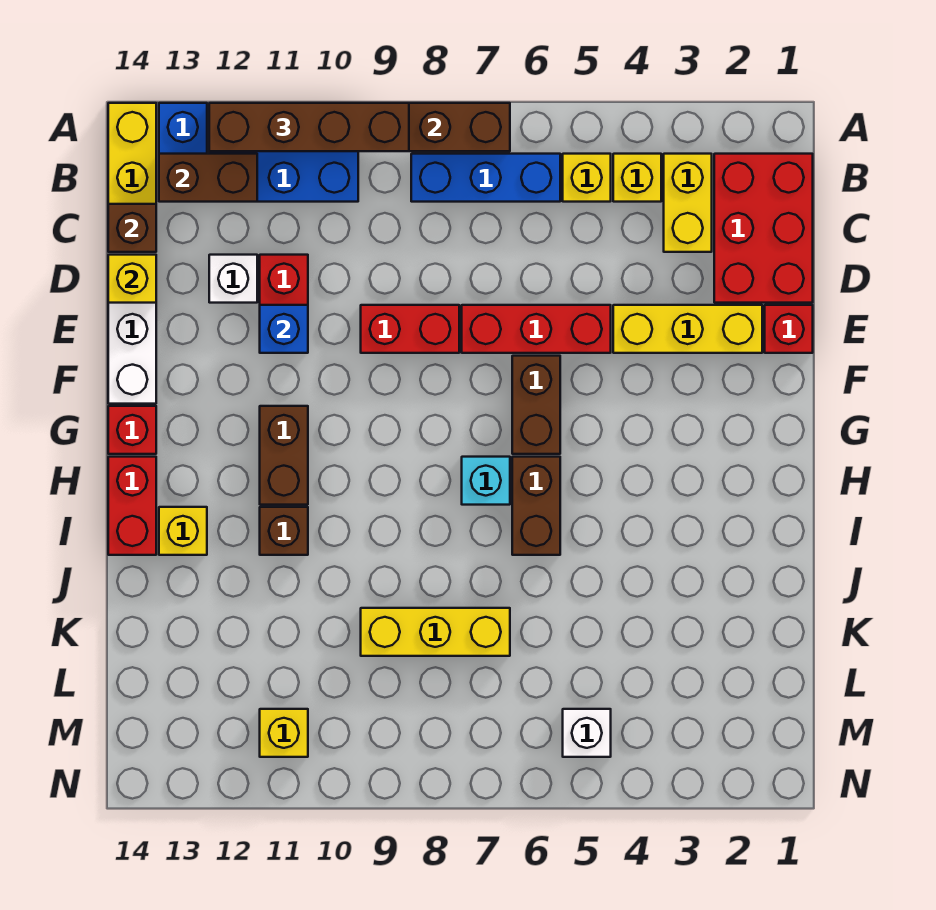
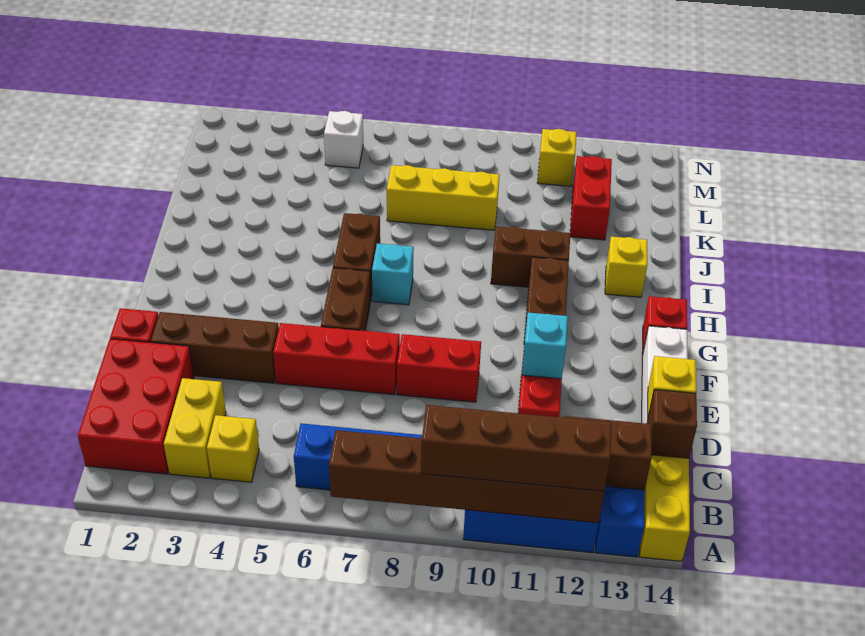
yellow brick B5 level 1 -> none
white brick D12 level 1 -> none
yellow brick E2:E4 level 1 -> brown brick E2:E4 level 1
blue brick E11 level 2 -> cyan brick E11 level 2
red brick H14:I14 level 1 -> red brick K12:L12 level 1
brown brick I11 level 1 -> brown brick I10:I11 level 1

